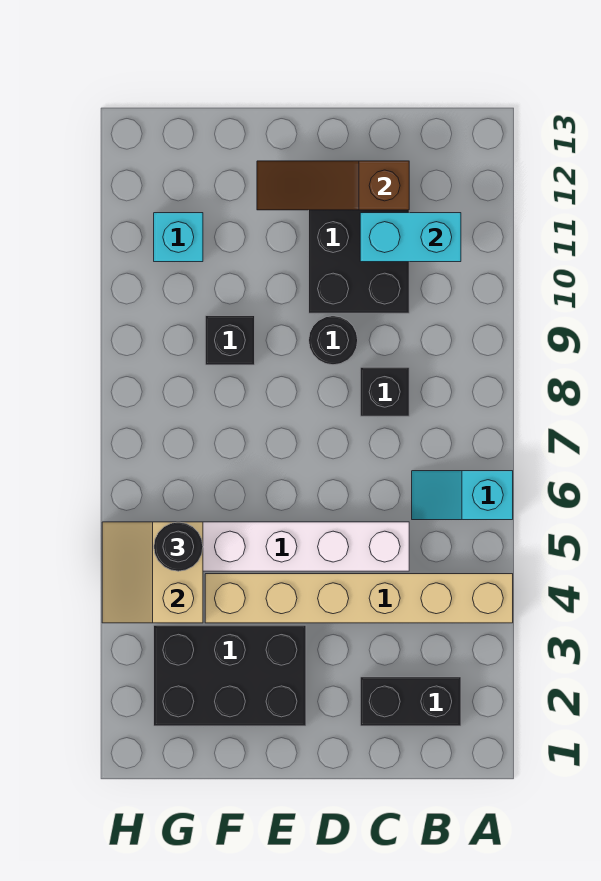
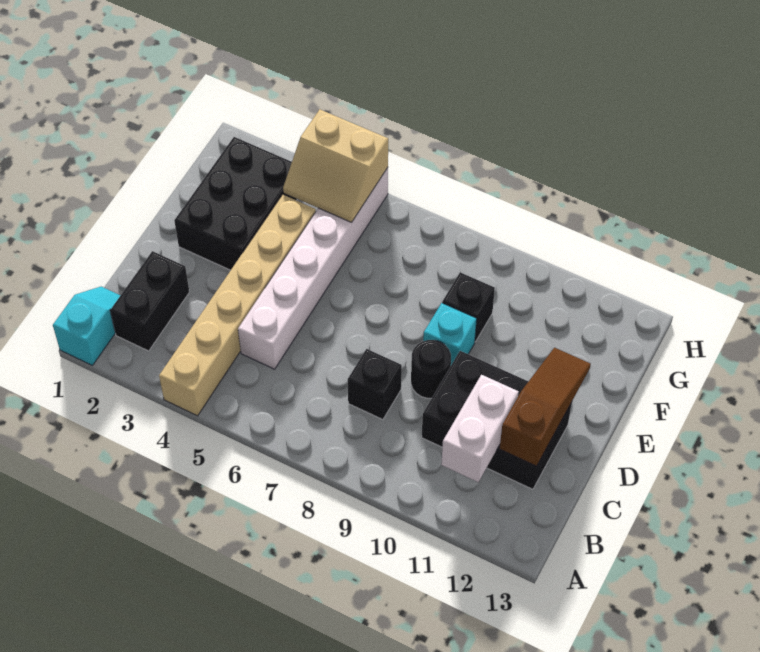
cyan slope A6:B6 level 1 top A -> cyan slope A1:B1 level 1 top A
cyan brick B11:C11 level 2 -> white brick B11:C11 level 2
tan slope G4:H5 level 2 top G -> tan slope G4:H5 level 2 top H
black round brick G5 level 3 -> none
cyan brick G11 level 1 -> cyan brick E9 level 1

